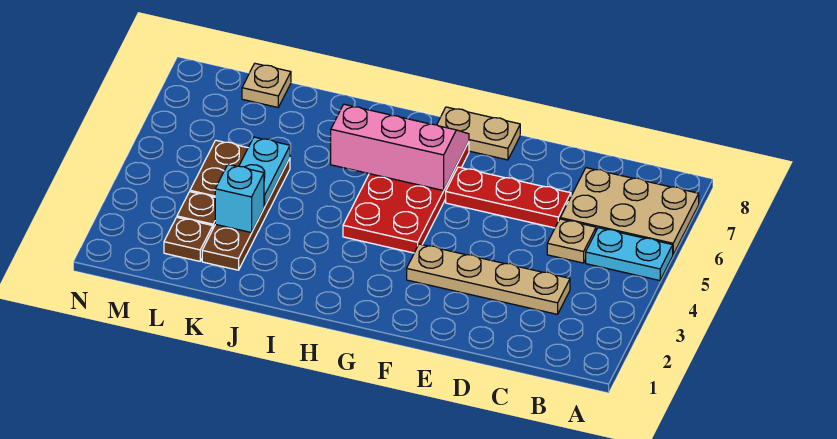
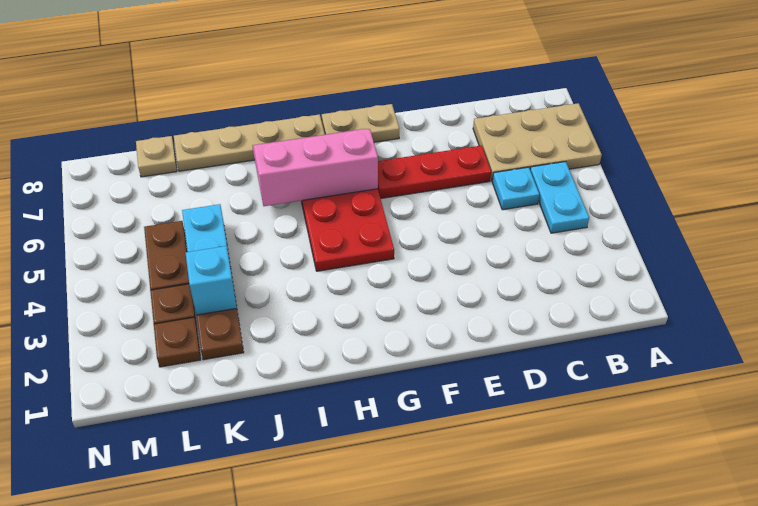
cyan plate A5:B5 level 1 -> cyan plate B4:B5 level 1
tan plate C3:F3 level 1 -> tan plate H8:K8 level 1
tan plate C5 level 1 -> cyan plate C5 level 1

